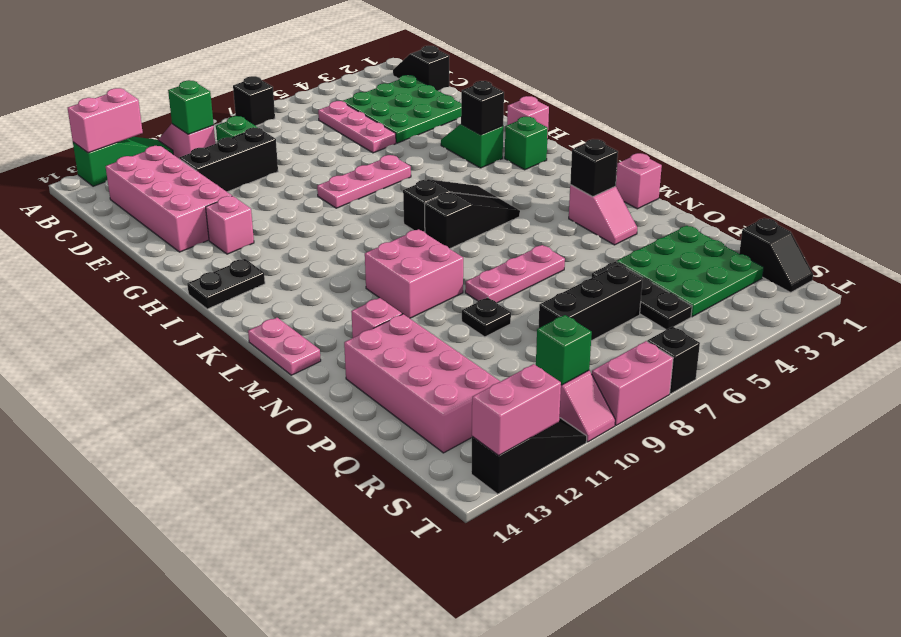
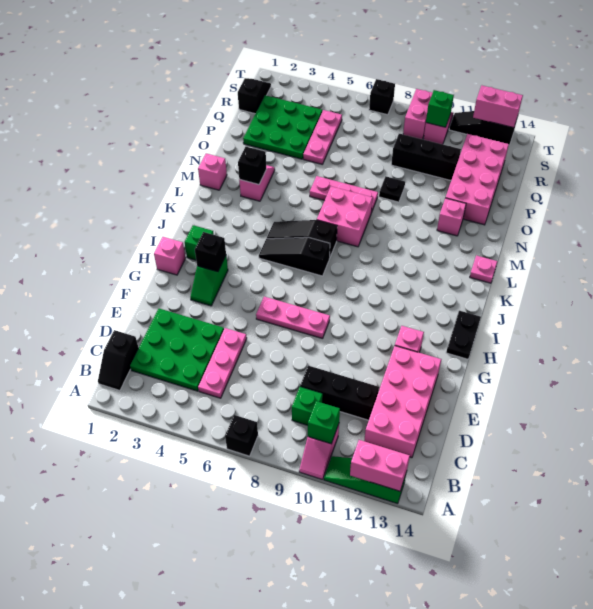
black plate I13:I14 level 1 -> black plate H14:I14 level 1
pink brick L9:M10 level 1 -> pink brick L7:M8 level 1
pink plate L14:M14 level 1 -> pink plate L14 level 1
black plate P5:R5 level 1 -> pink plate P5:R5 level 1
black brick Q6:Q8 level 1 -> black brick Q9:Q11 level 1
pink brick T8:T9 level 1 -> pink brick S9:T9 level 1

